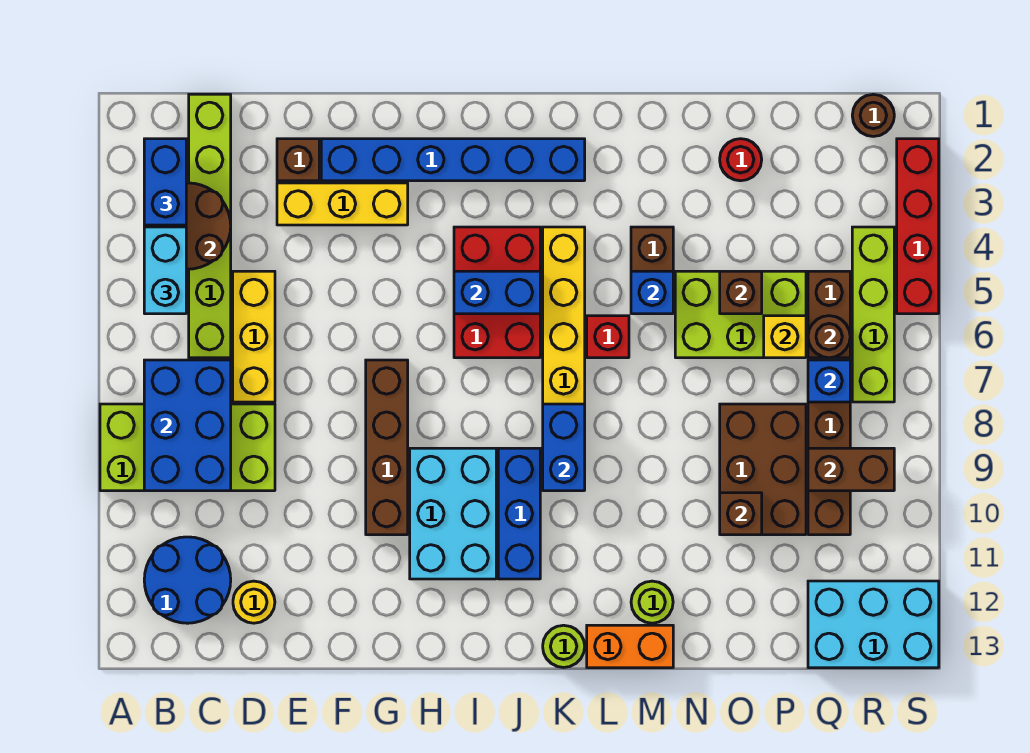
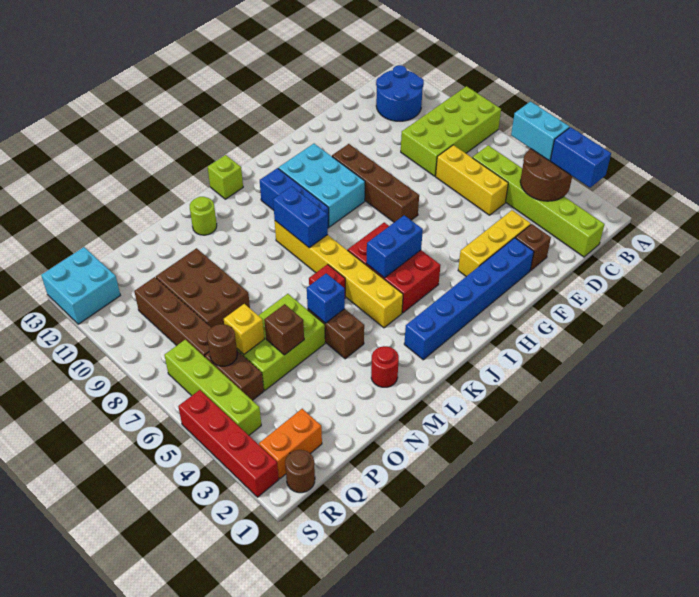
blue brick B7:C9 level 2 -> none
yellow round brick D12 level 1 -> none
lime round brick K13 level 1 -> lime brick K13 level 1
orange brick L13:M13 level 1 -> orange brick Q2:R2 level 1
red round brick O2 level 1 -> red round brick M2 level 1
brown brick O10 level 2 -> none
blue brick Q7 level 2 -> none
brown brick Q9:R9 level 2 -> none
cyan brick Q12:S13 level 1 -> cyan brick R12:S13 level 1

